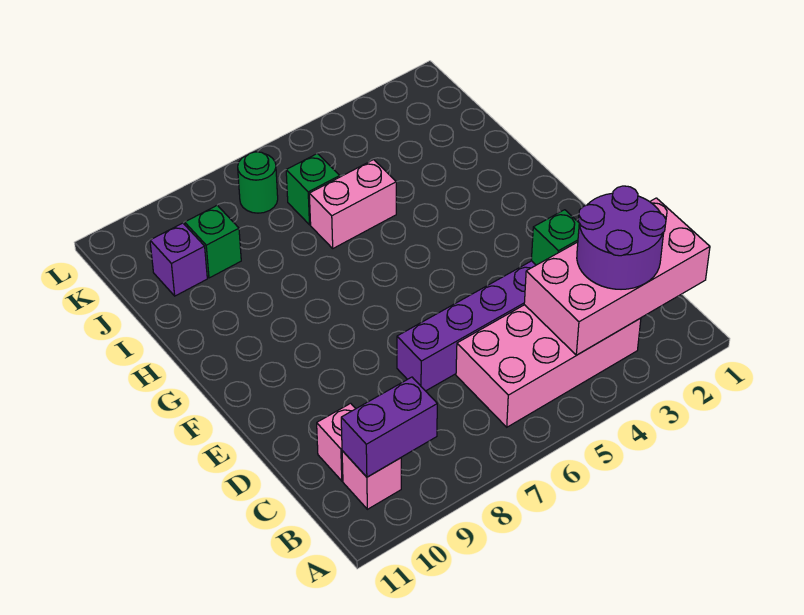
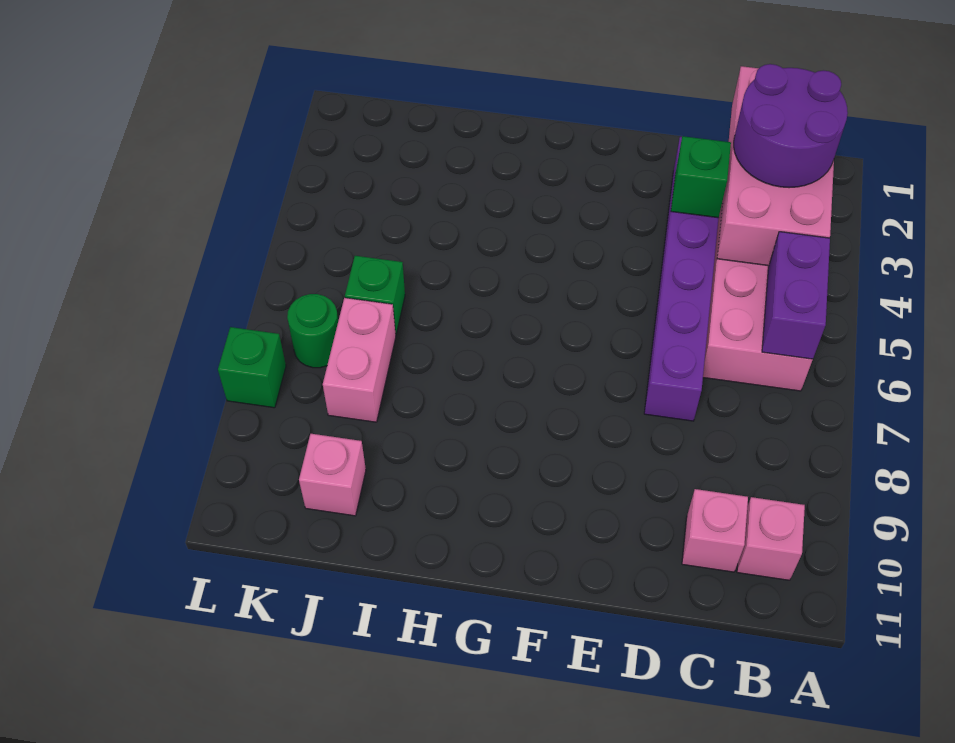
purple brick B9:B10 level 2 -> purple brick B5:B6 level 2
pink brick I5:I6 level 1 -> pink brick J7:J8 level 1
green brick J9 level 1 -> green brick L8 level 1
purple brick J10 level 1 -> pink brick J10 level 1

